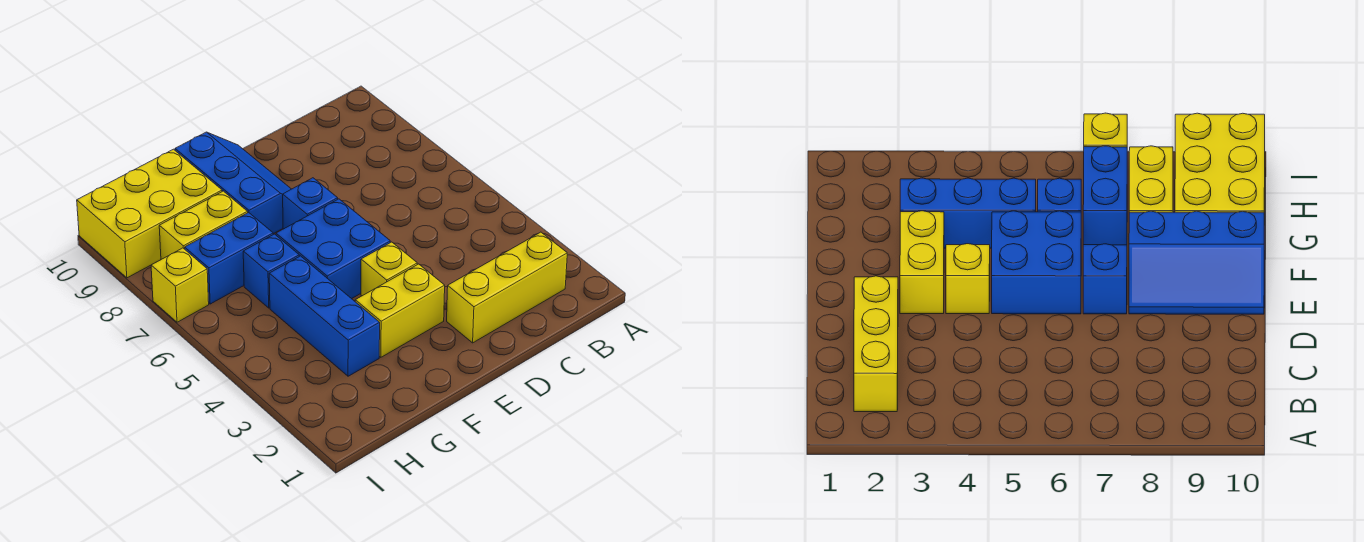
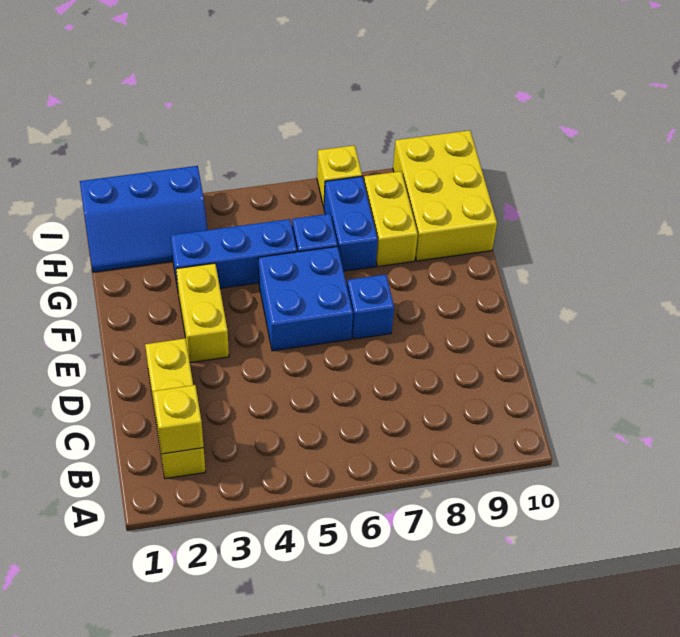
yellow brick E4 level 1 -> yellow brick B2 level 2
blue slope E8:F10 level 1 top F -> blue slope H1:I3 level 1 top I

